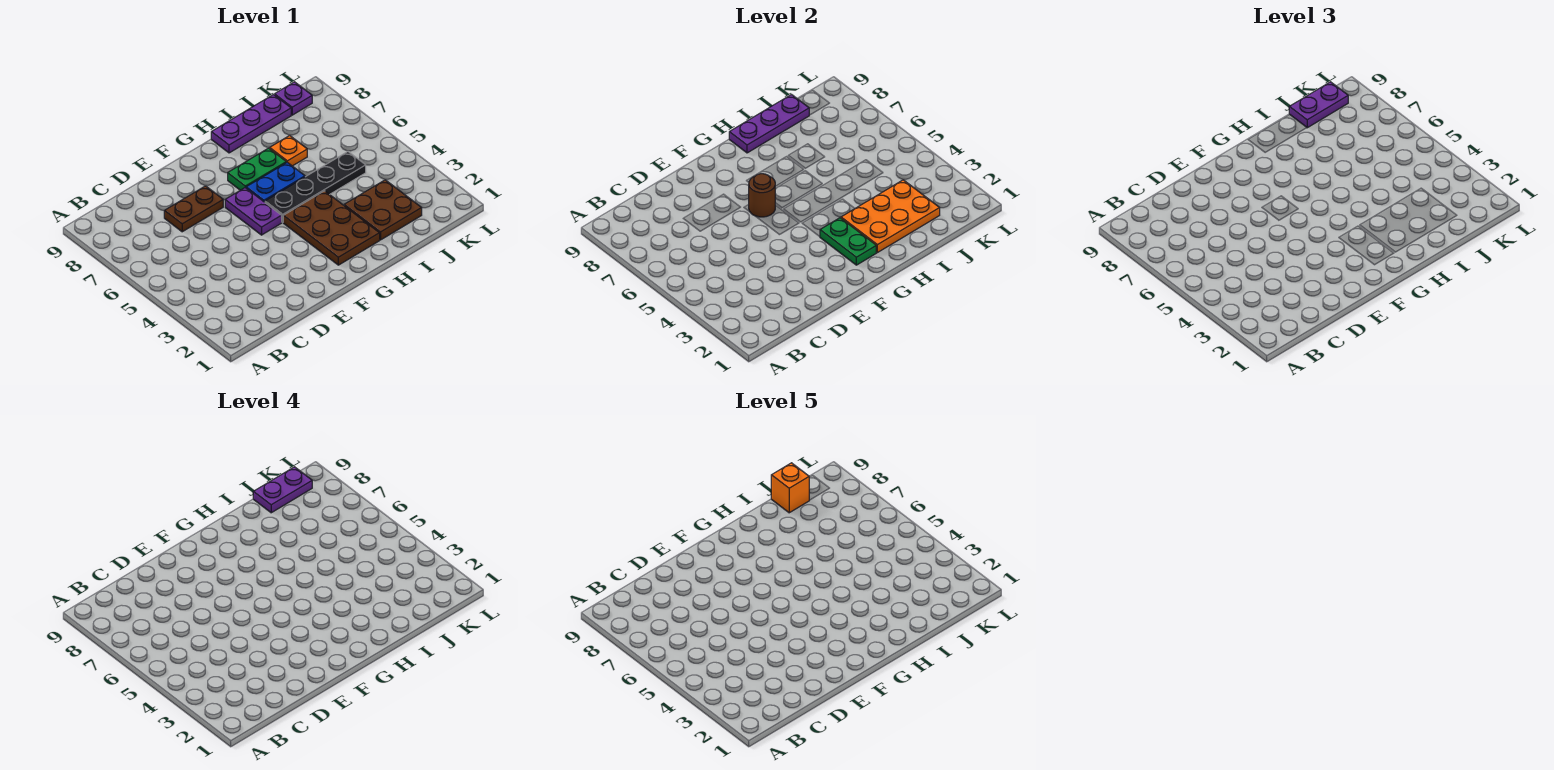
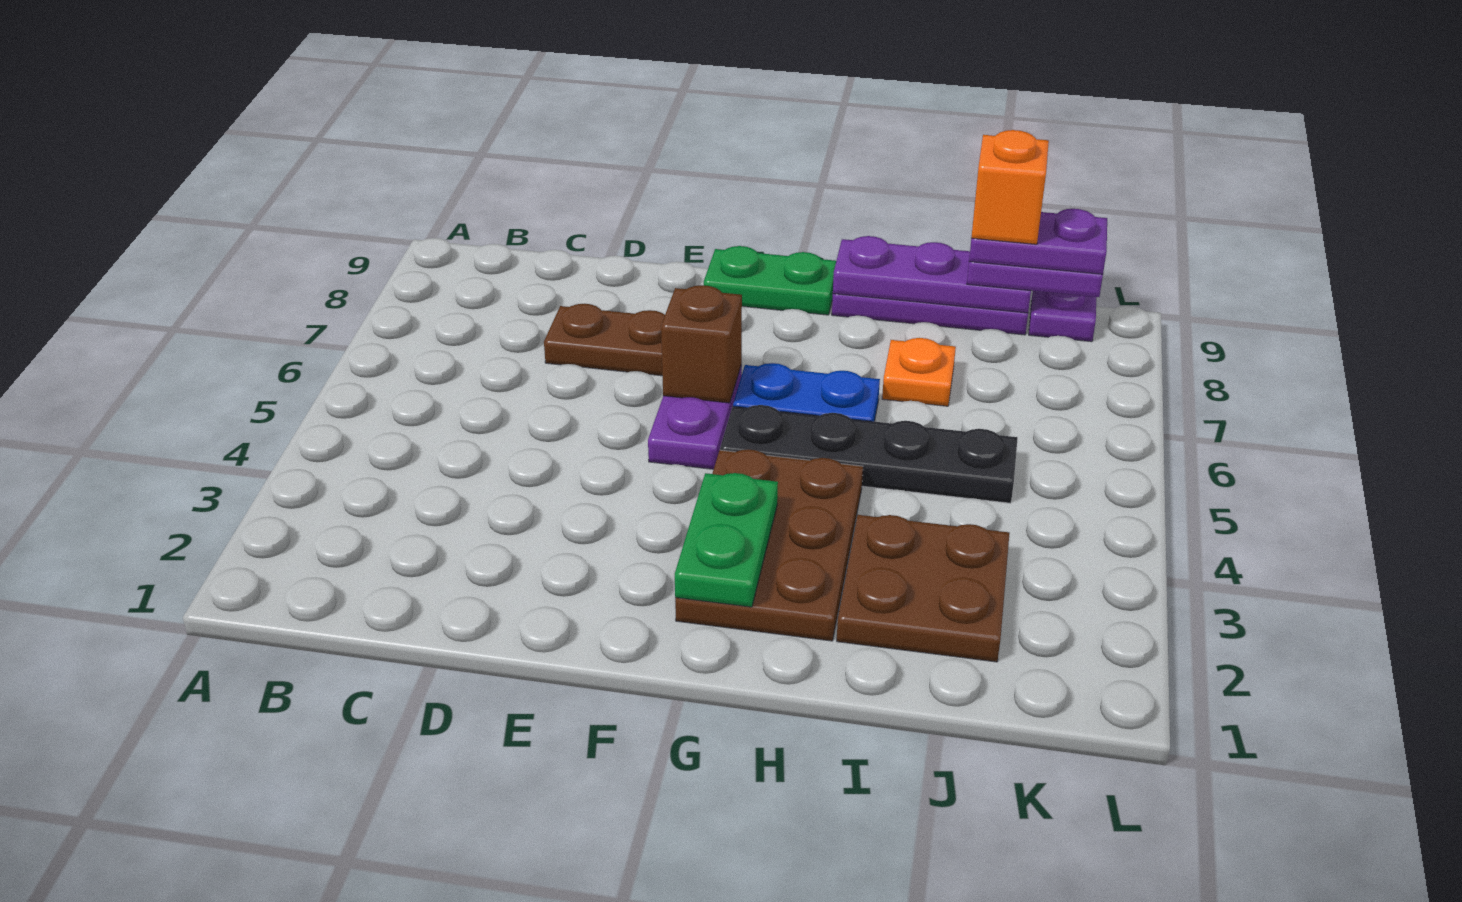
brown round brick F6 level 2 -> brown brick F6 level 2
green plate G7:H7 level 1 -> green plate F9:G9 level 1
orange plate H2:J3 level 2 -> none

